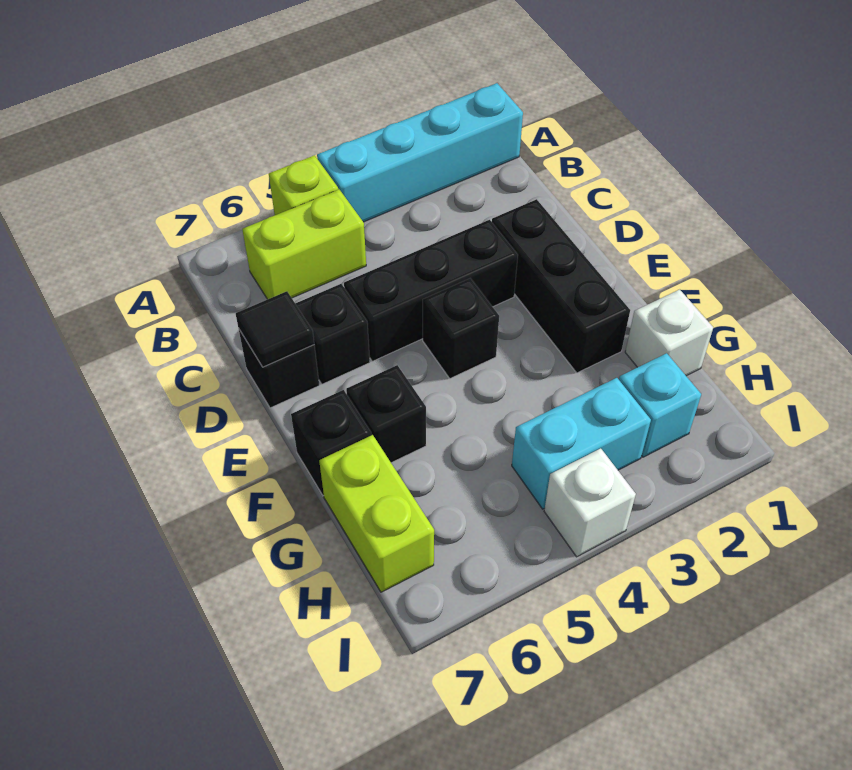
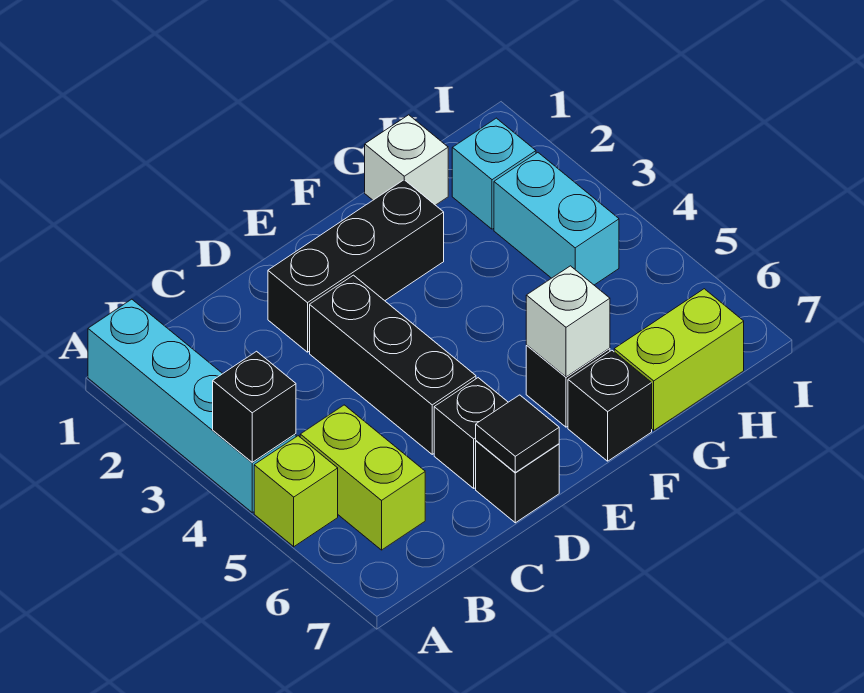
black brick E4 level 1 -> black brick A4 level 2
white brick I4 level 1 -> white brick F6 level 2

